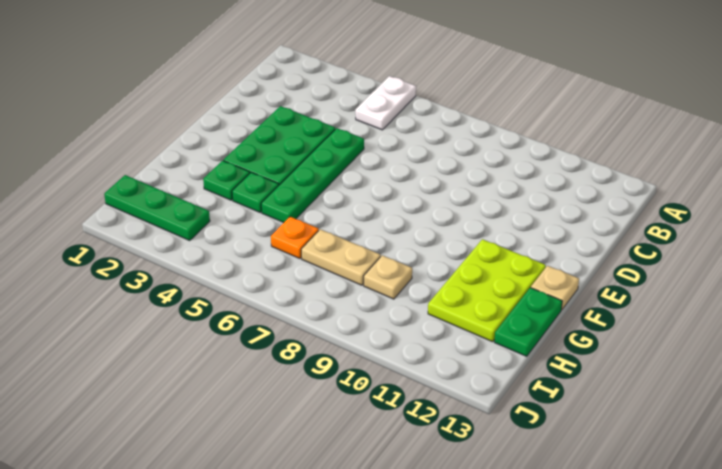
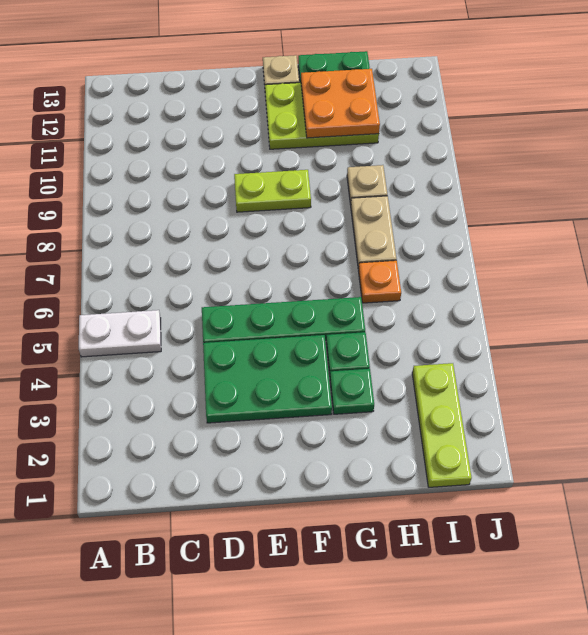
none -> lime plate E9:F9 level 1
none -> orange plate G11:H12 level 2
green plate I1:I3 level 1 -> lime plate I1:I3 level 1

